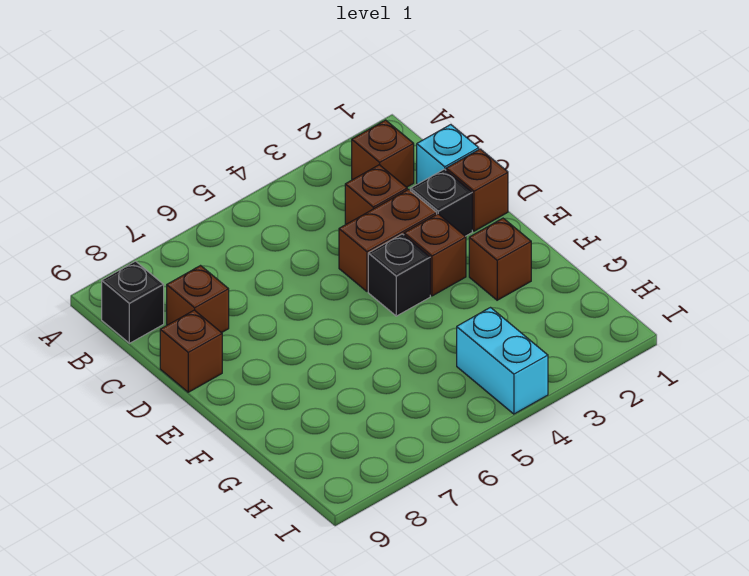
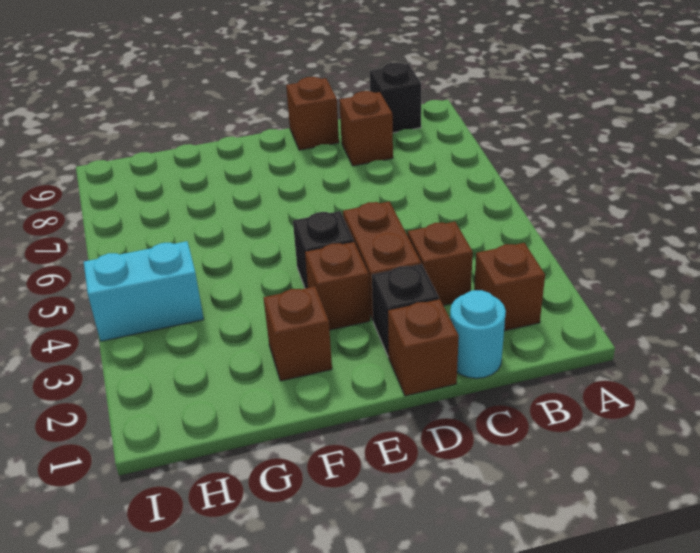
cyan brick C1 level 1 -> cyan round brick C1 level 1

